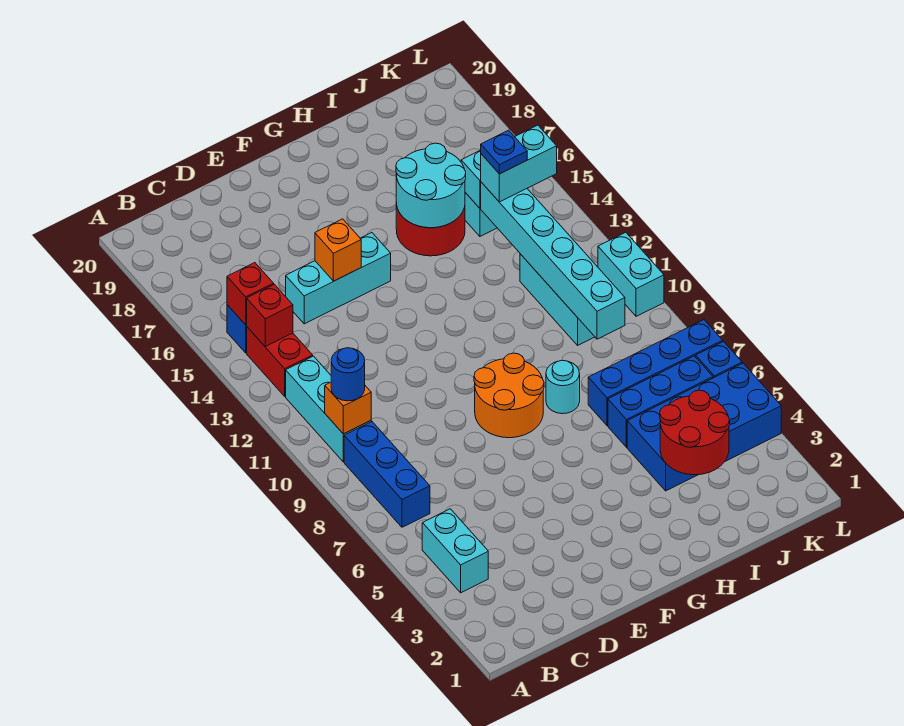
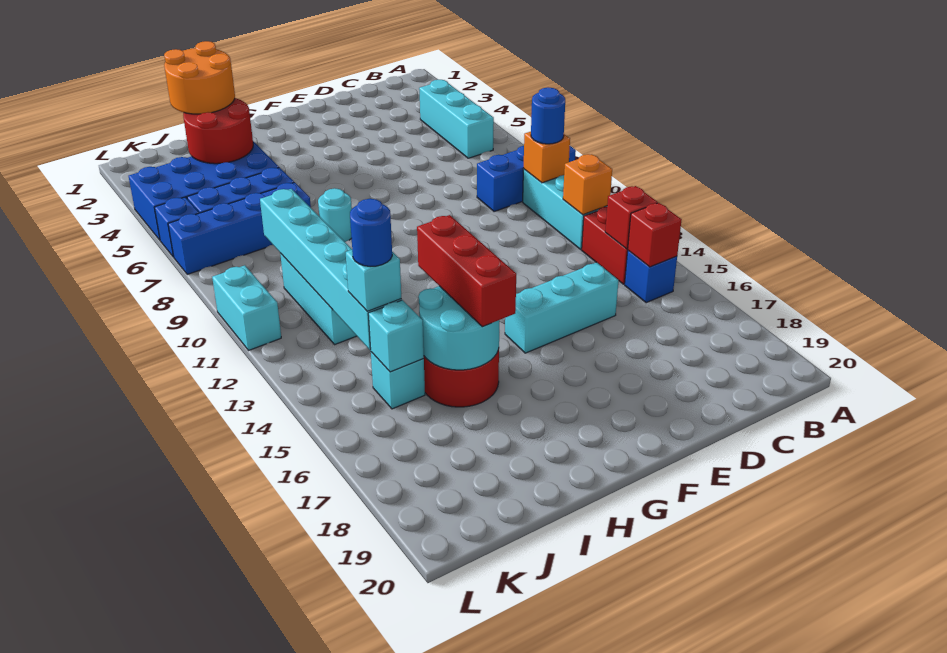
cyan brick B4:B5 level 1 -> cyan brick B4:B6 level 1
blue brick B7:B9 level 1 -> blue brick A9:C9 level 1
orange brick E15 level 2 -> orange brick B12 level 2
orange round brick F8:G9 level 1 -> orange round brick I2:J3 level 3
none -> red brick H14:H16 level 3
cyan brick J14:K14 level 3 -> cyan brick J14 level 3
blue plate J14 level 4 -> blue round brick J14 level 4

